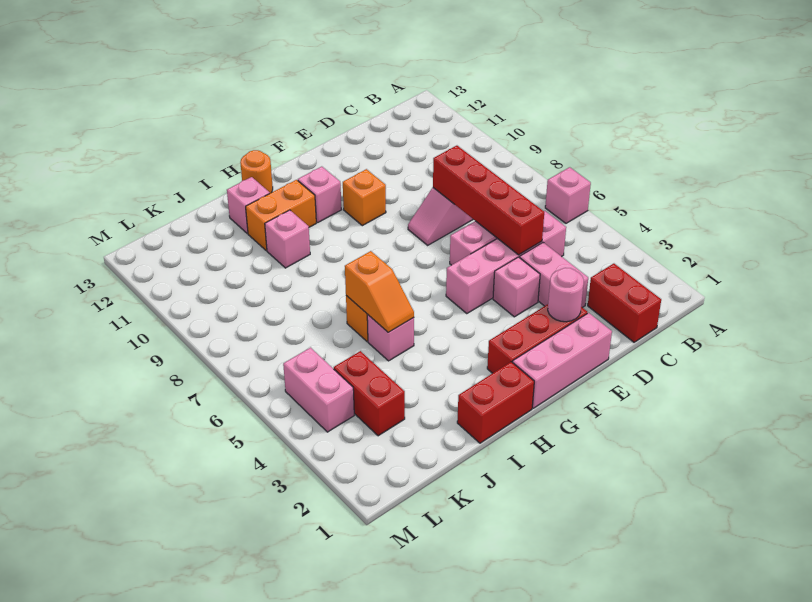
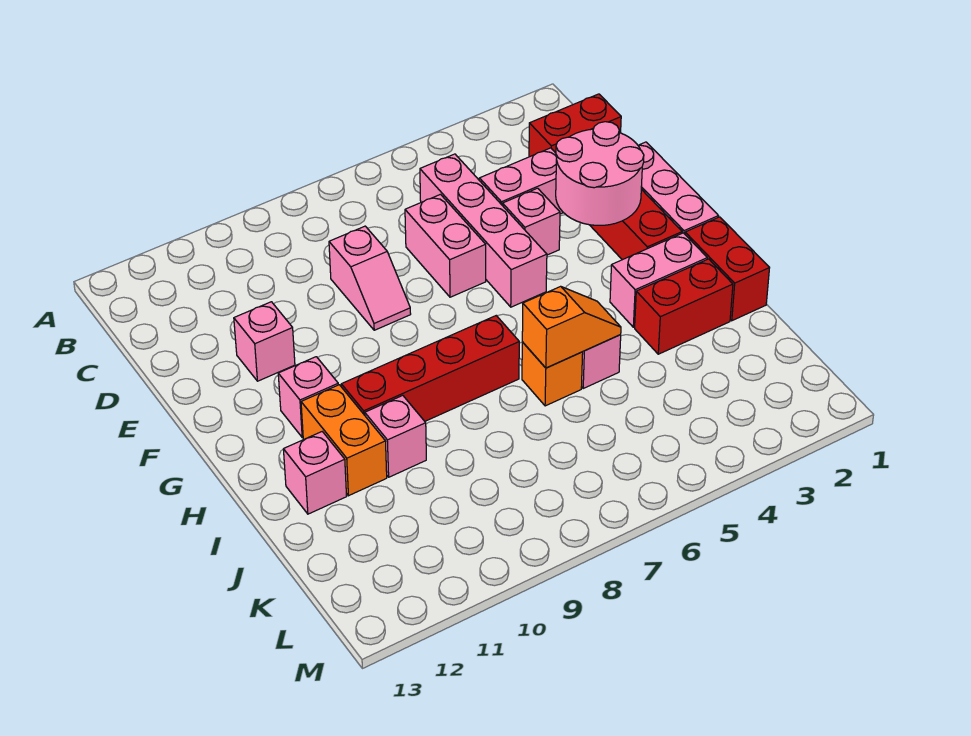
pink brick A6 level 1 -> pink brick E11 level 1
red brick D5:D8 level 2 -> red brick H7:H10 level 1
pink round brick E2 level 2 -> pink round brick E2:F3 level 2
orange brick F10 level 1 -> none
orange round brick H13 level 1 -> none
red brick K3:K4 level 1 -> red brick I2:I3 level 1
pink brick L4:L5 level 1 -> pink brick H2:H3 level 1

